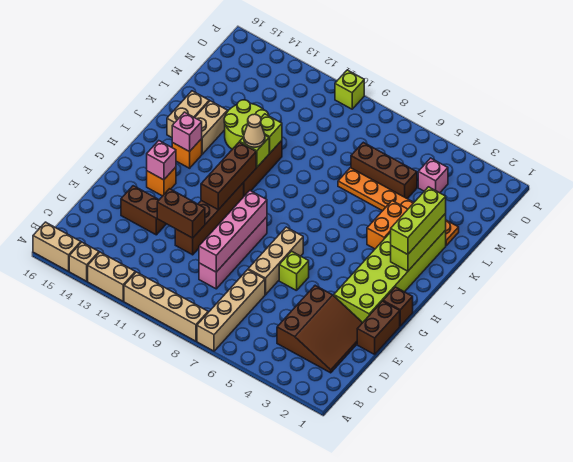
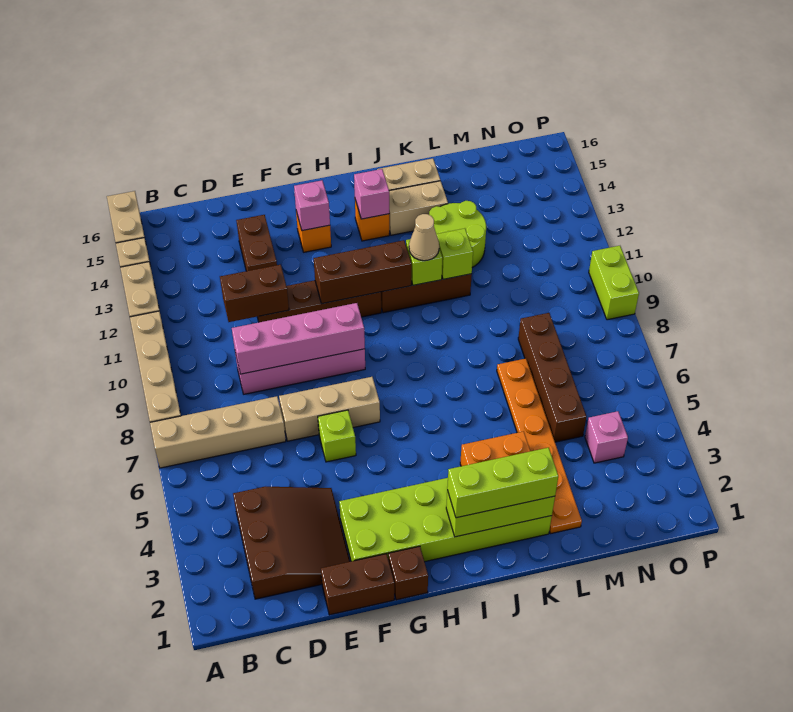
brown slope C2:E4 level 1 top 4 -> brown slope C2:E4 level 1 top C
brown brick E11:E12 level 2 -> brown brick D11:E11 level 2
brown brick M5:M7 level 1 -> brown brick M5:M8 level 1
lime brick P10 level 1 -> lime brick P9:P10 level 1

